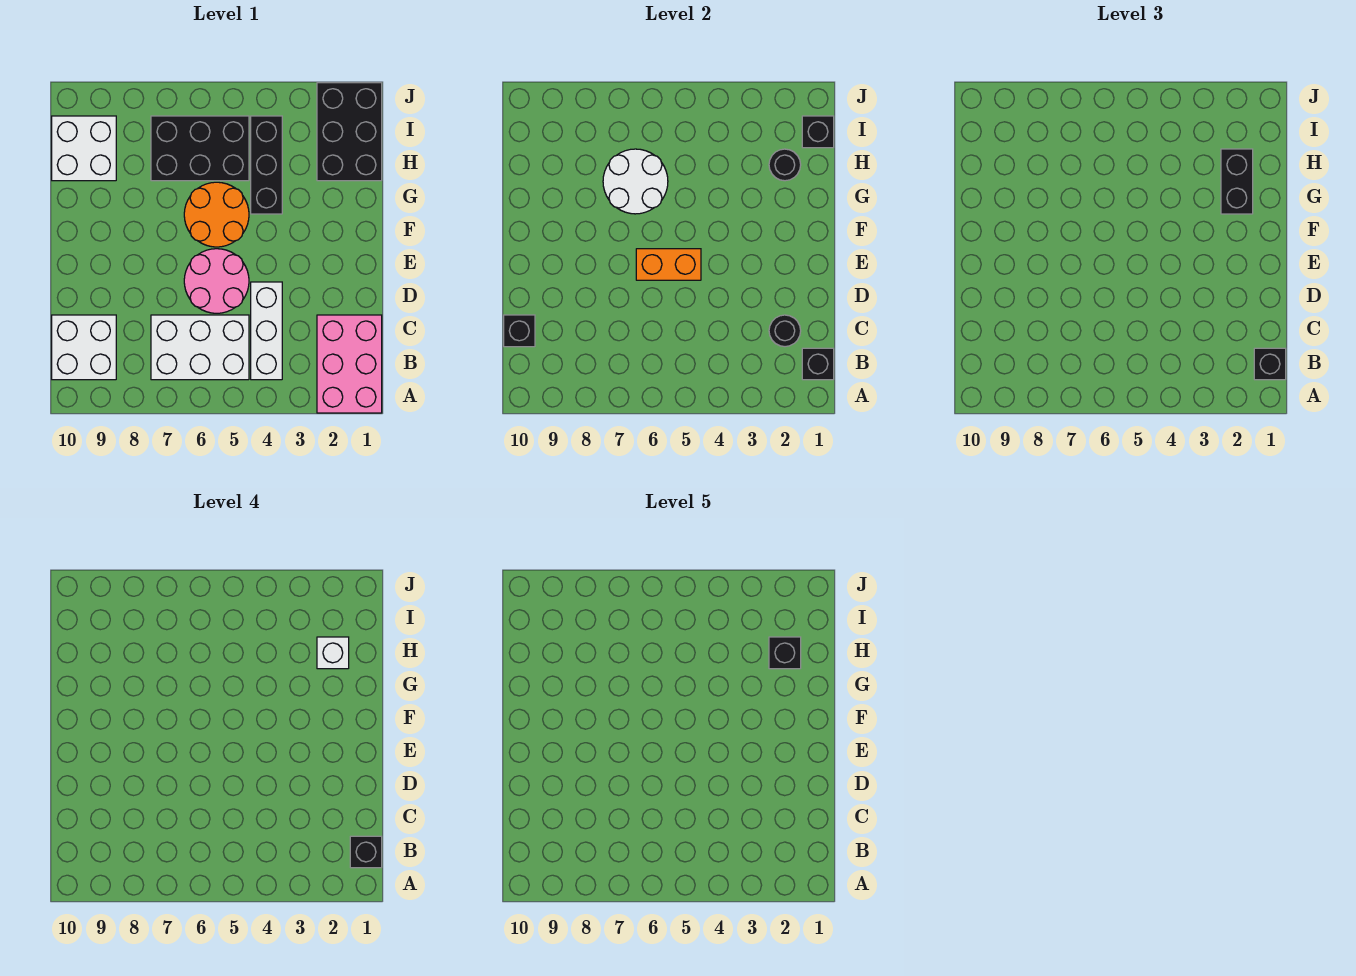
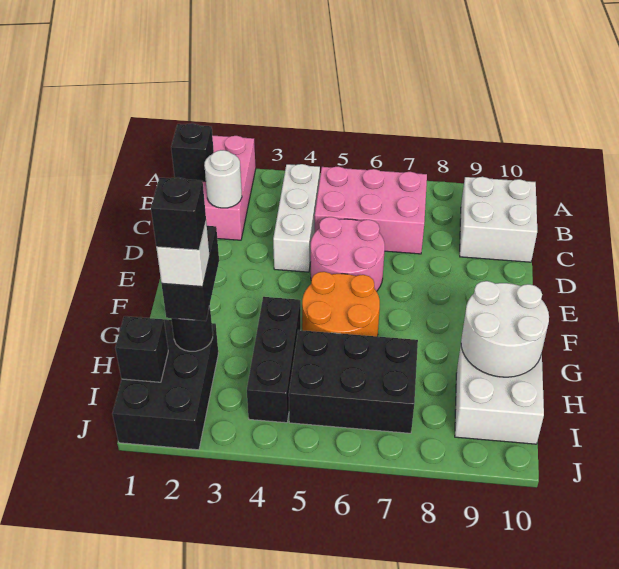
black brick B1 level 3 -> none
black brick B1 level 4 -> none
white brick B5:C7 level 1 -> pink brick B5:C7 level 1
black round brick C2 level 2 -> white round brick C2 level 2
black brick C10 level 2 -> none
orange brick E5:E6 level 2 -> none
white round brick G6:H7 level 2 -> white round brick G9:H10 level 2

